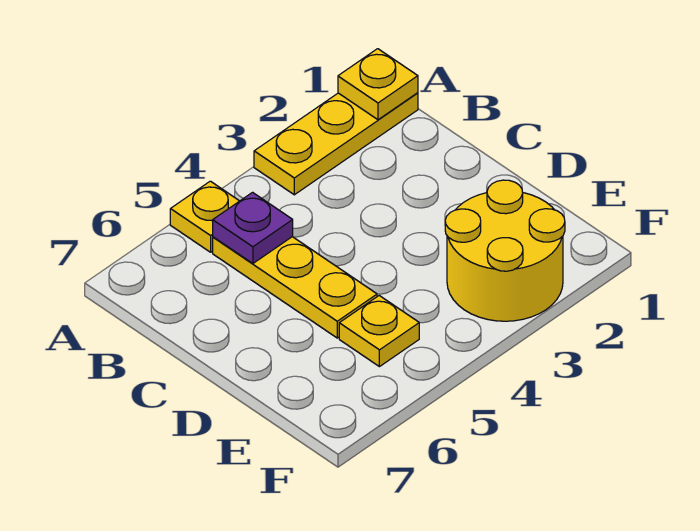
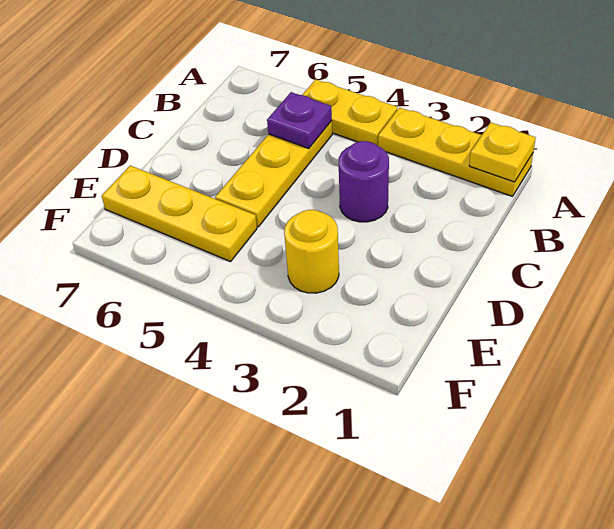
yellow plate A5 level 1 -> yellow plate A4:A5 level 1
none -> purple round brick C3 level 1
yellow round brick E2:F3 level 1 -> yellow round brick E3 level 1
yellow plate E5 level 1 -> yellow plate E5:E7 level 1

